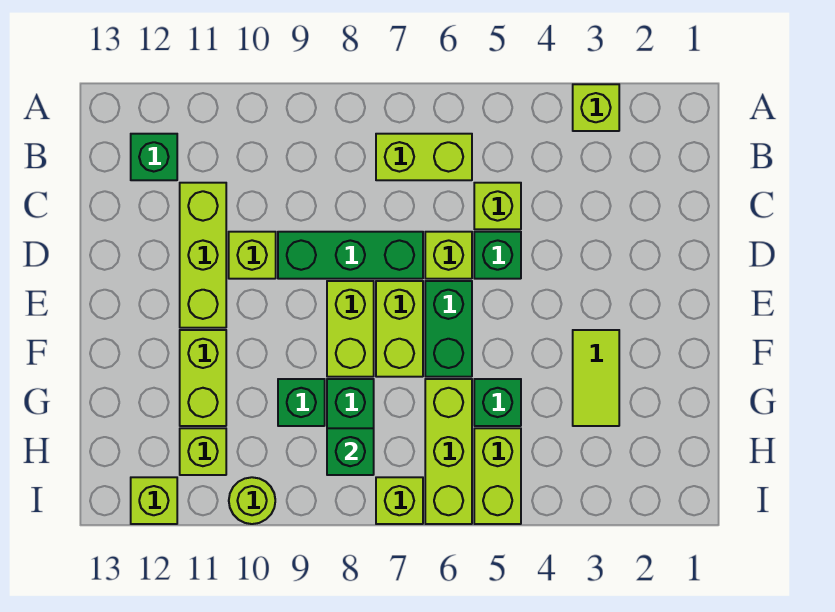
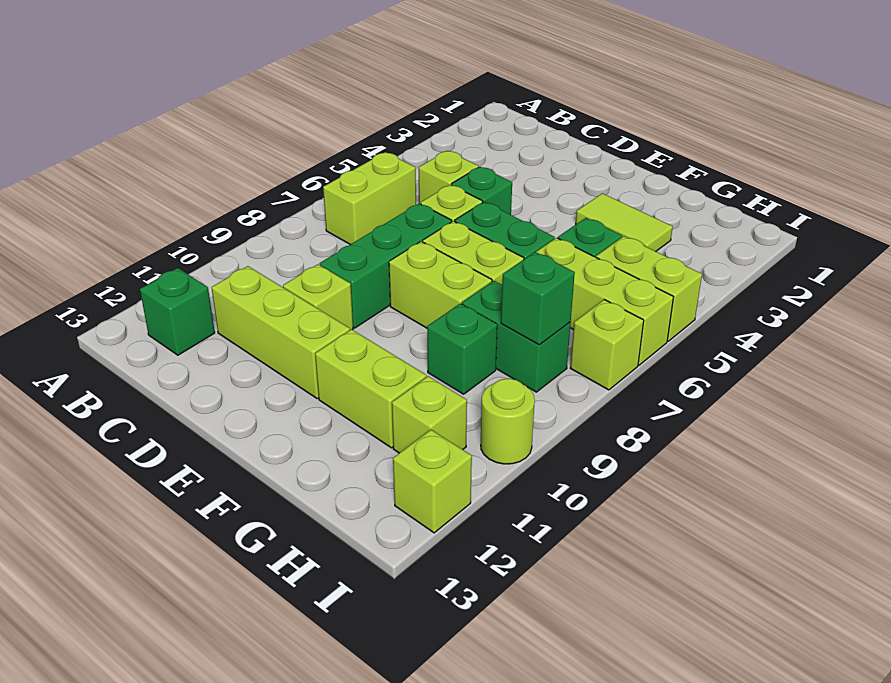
lime brick A3 level 1 -> none

